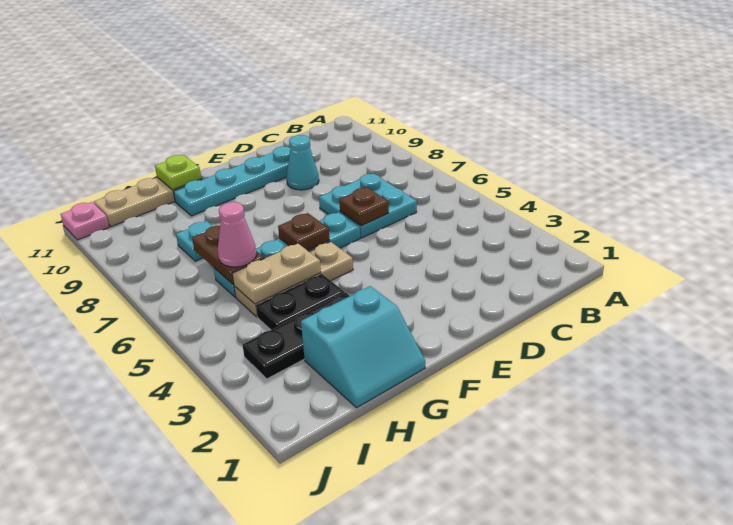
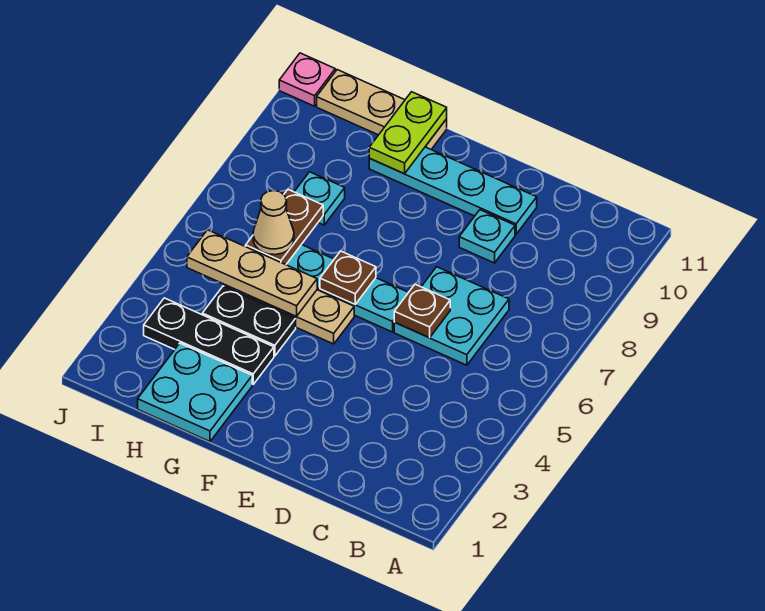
cyan cone D9 level 1 -> cyan plate D9 level 1
cyan slope G1:H2 level 1 top 2 -> cyan plate G1:H2 level 1
tan plate G5:H5 level 2 -> tan plate G5:I5 level 2
lime plate G11 level 2 -> lime plate G10:G11 level 2
pink cone H6 level 3 -> tan cone H6 level 3

